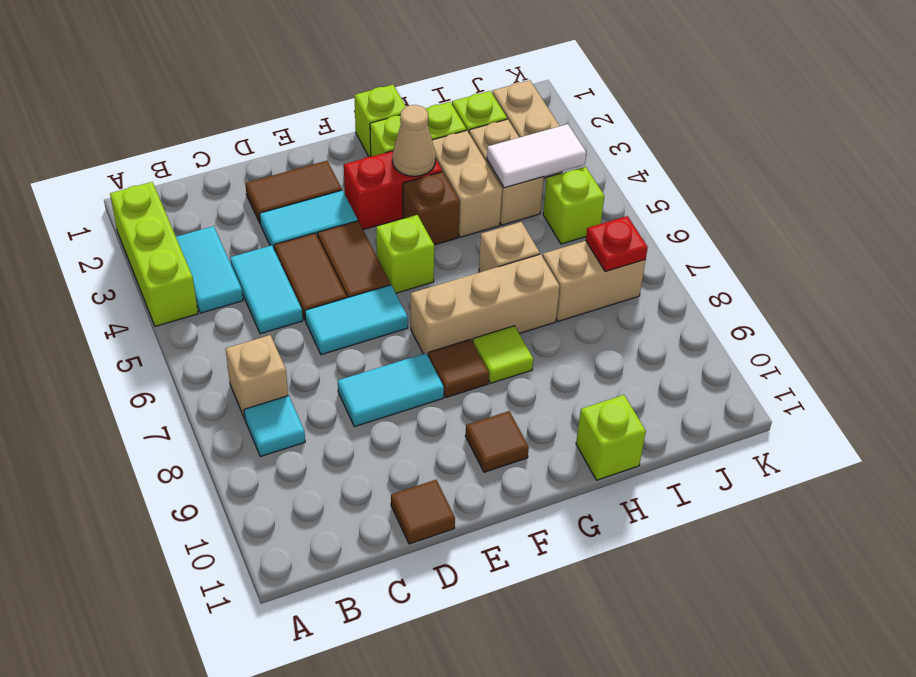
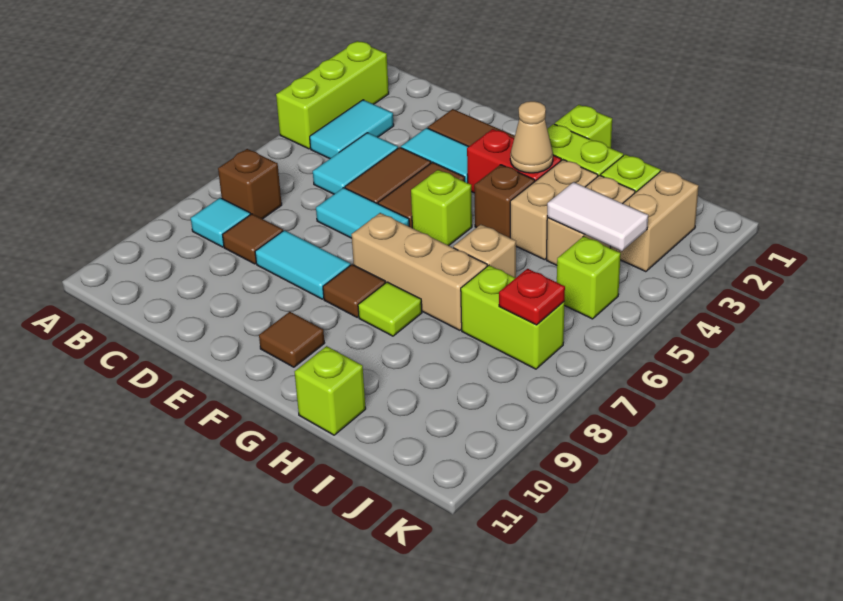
tan brick B7 level 1 -> brown brick B7 level 1
brown tile D11 level 1 -> brown tile C8 level 1
tan brick I7:J7 level 1 -> lime brick I7:J7 level 1

